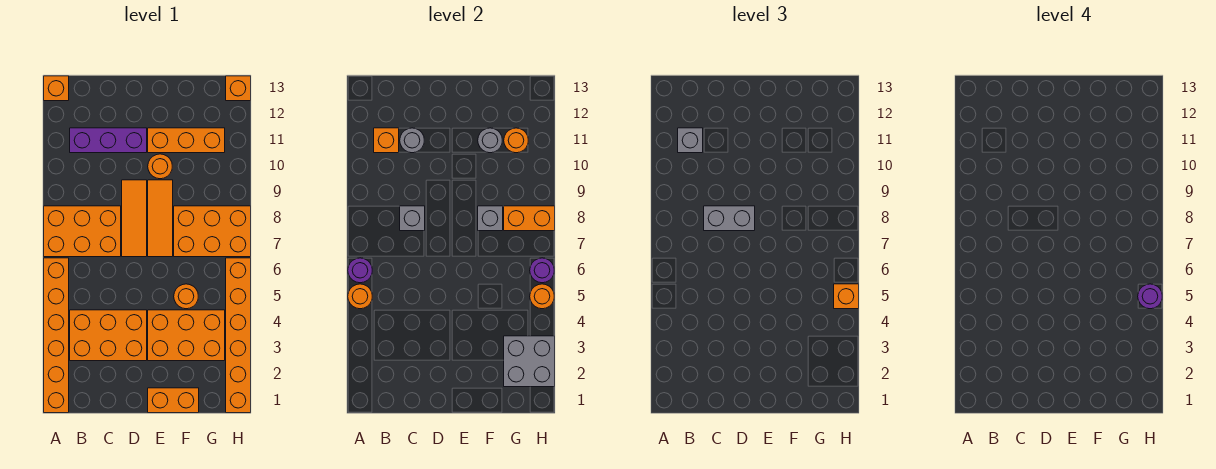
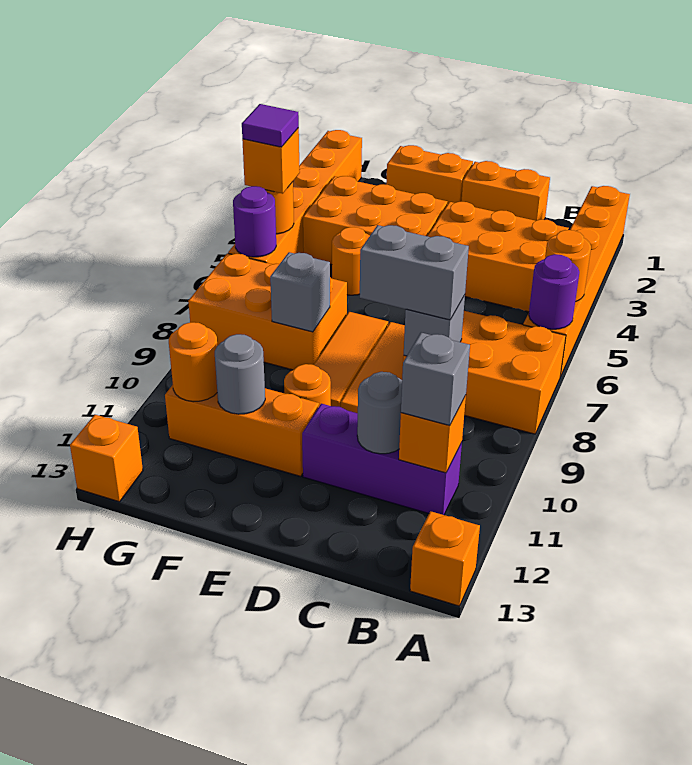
grey brick G2:H3 level 2 -> none
orange brick G8:H8 level 2 -> orange brick C1:D1 level 1
purple round brick H5 level 4 -> purple tile H5 level 4

